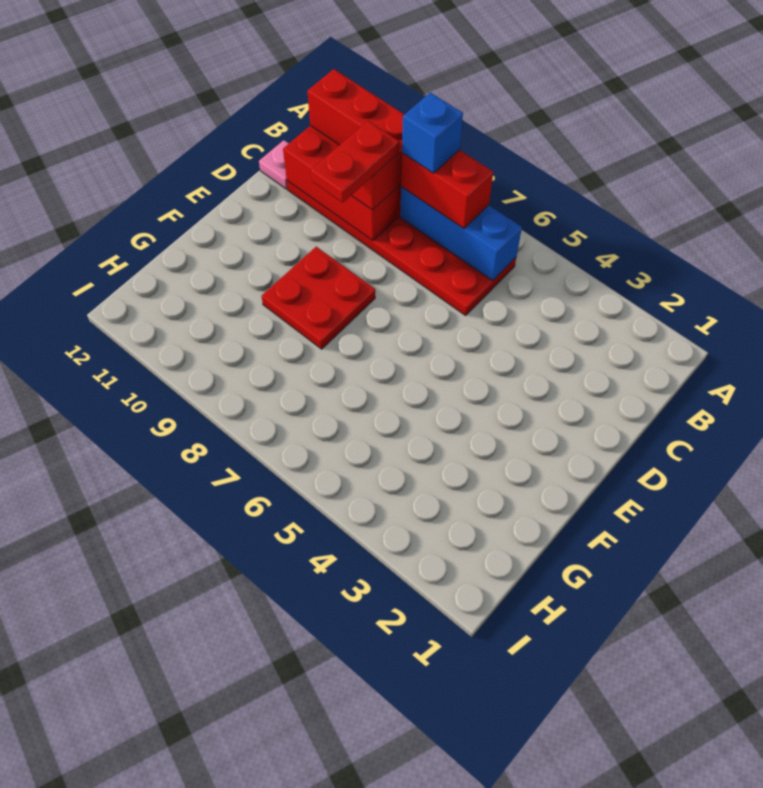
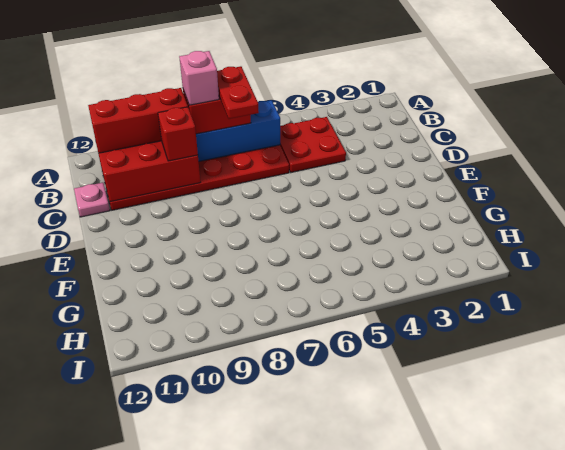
blue brick B8 level 4 -> pink brick B8 level 4
red plate C9:D9 level 4 -> red plate B7:C7 level 4
red plate E8:F9 level 1 -> red plate B4:C5 level 1

